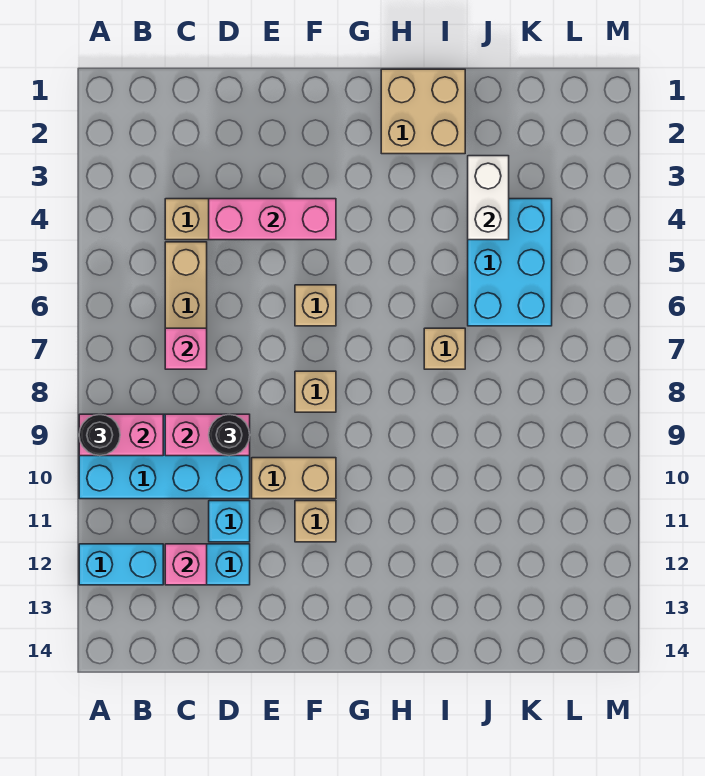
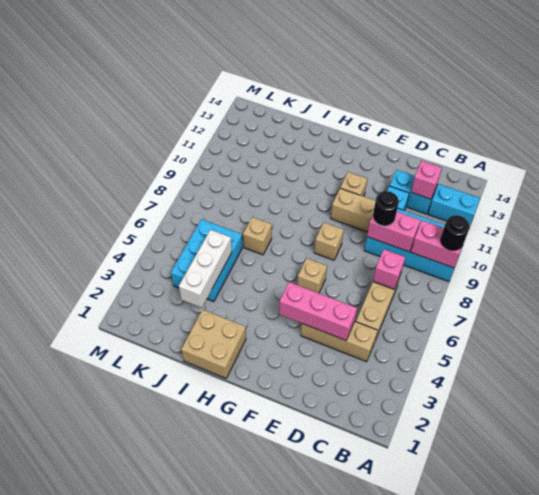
white brick J3:J4 level 2 -> white brick J3:J5 level 2

